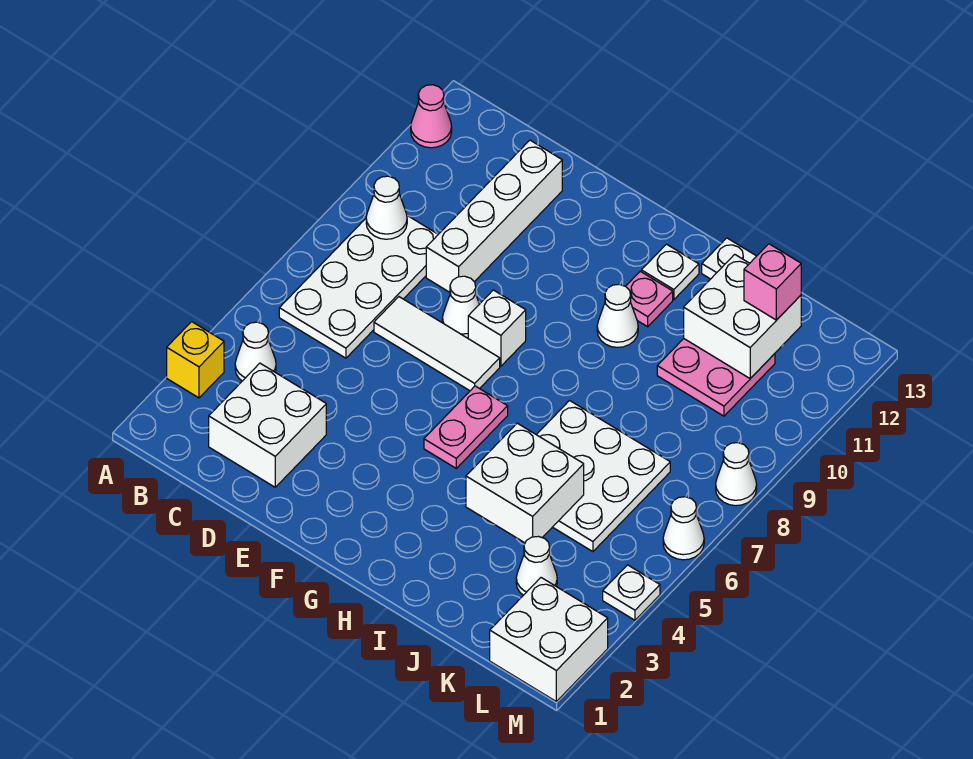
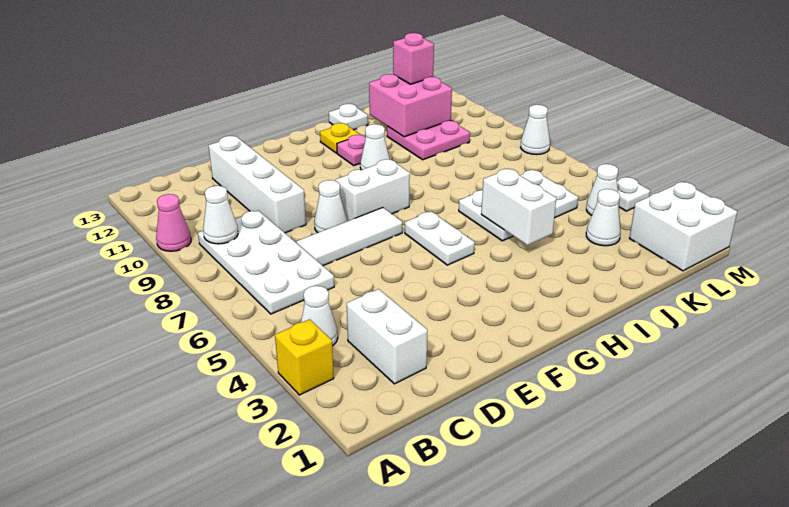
pink cone A12 level 1 -> pink cone A10 level 1
white brick C2:D3 level 1 -> white brick C2:C3 level 1
white brick F8 level 1 -> white brick F8:G8 level 1
pink plate G5:G6 level 1 -> white plate G5:G6 level 1
white plate H12 level 1 -> yellow plate H12 level 1
white brick I4:J5 level 2 -> white brick I4:I5 level 2
white plate I5:K7 level 1 -> white plate I5:K6 level 1
white brick J11:K12 level 2 -> pink brick J11:K12 level 2
white cone M6 level 1 -> white cone L4 level 1

